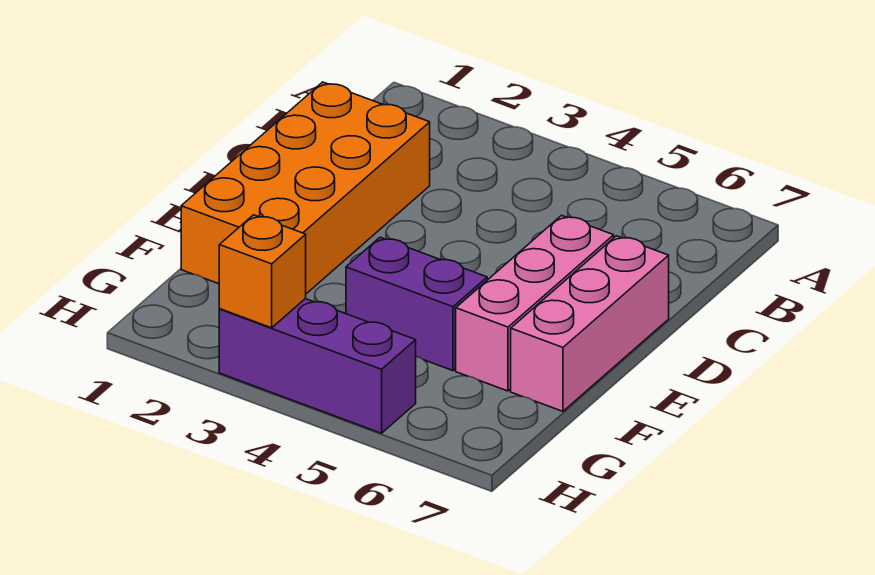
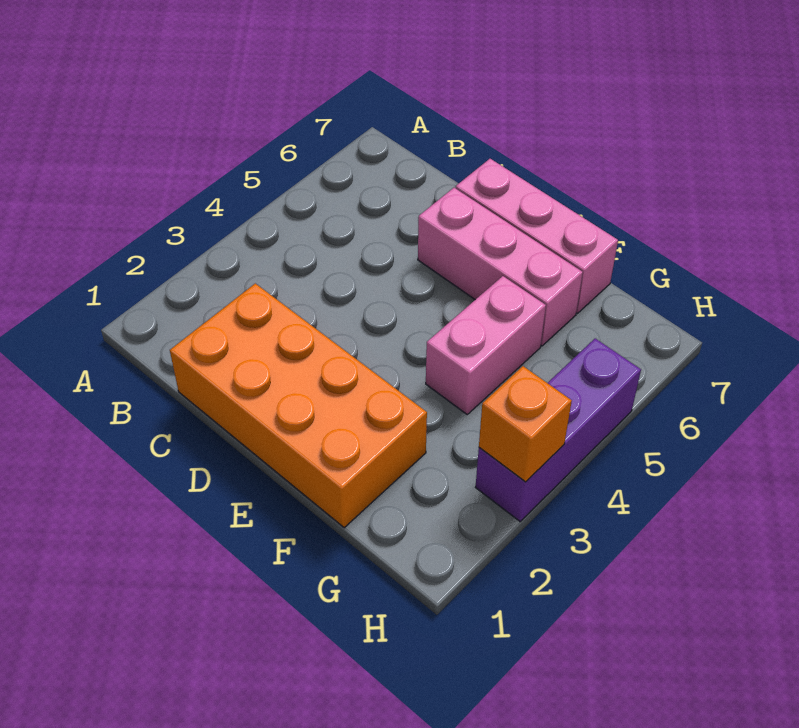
purple brick F4:F5 level 1 -> pink brick F4:F5 level 1

